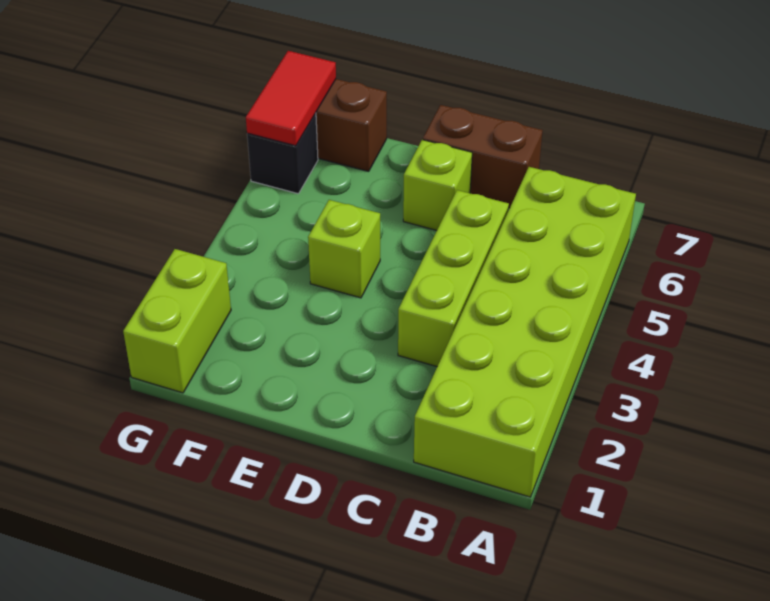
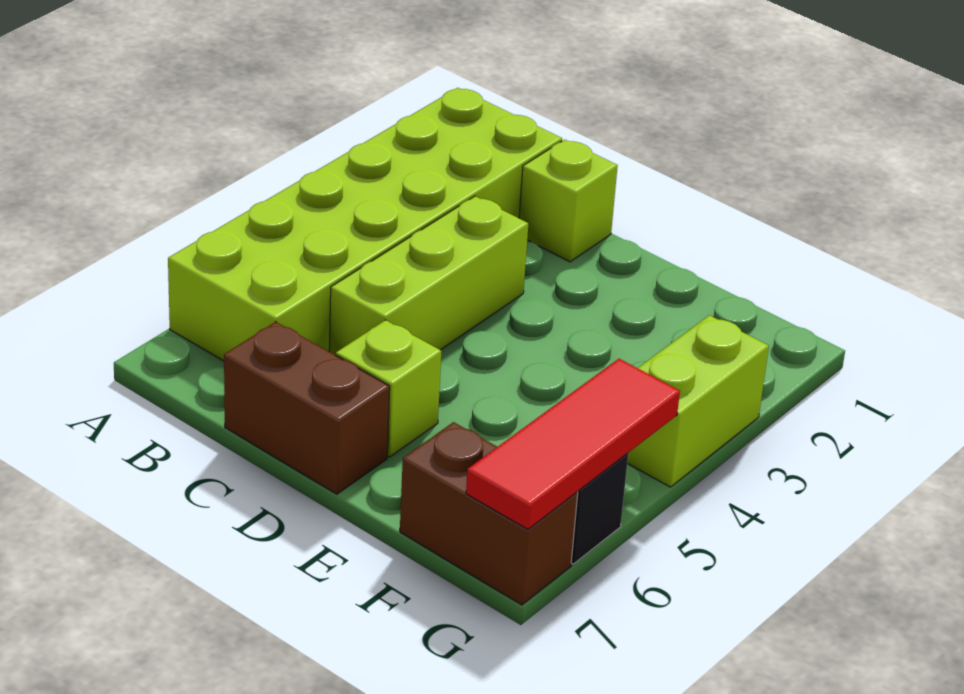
lime brick E4 level 1 -> lime brick C1 level 1
lime brick G1:G2 level 1 -> lime brick G3:G4 level 1
red tile G6:G7 level 2 -> red tile G5:G7 level 2

